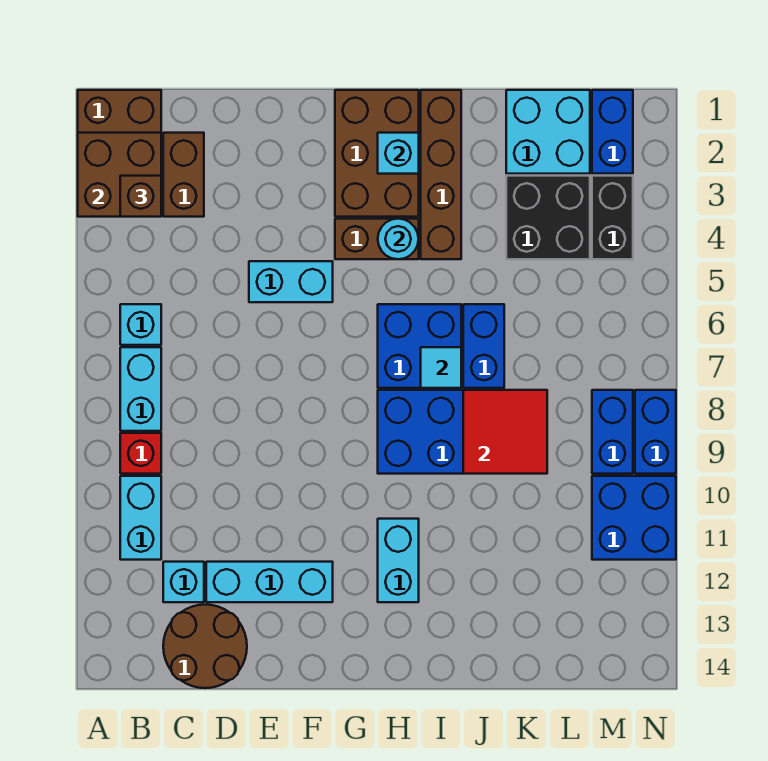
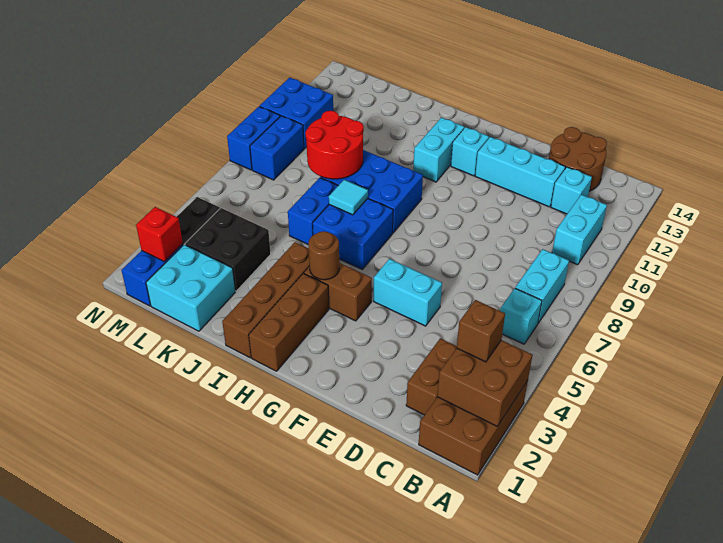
red brick B9 level 1 -> red brick M2 level 2
brown brick G1:H3 level 1 -> brown brick H1:H3 level 1
cyan brick H2 level 2 -> cyan brick G12 level 1
cyan round brick H4 level 2 -> brown round brick H4 level 2
red tile J8:K9 level 2 -> red round brick J8:K9 level 2

